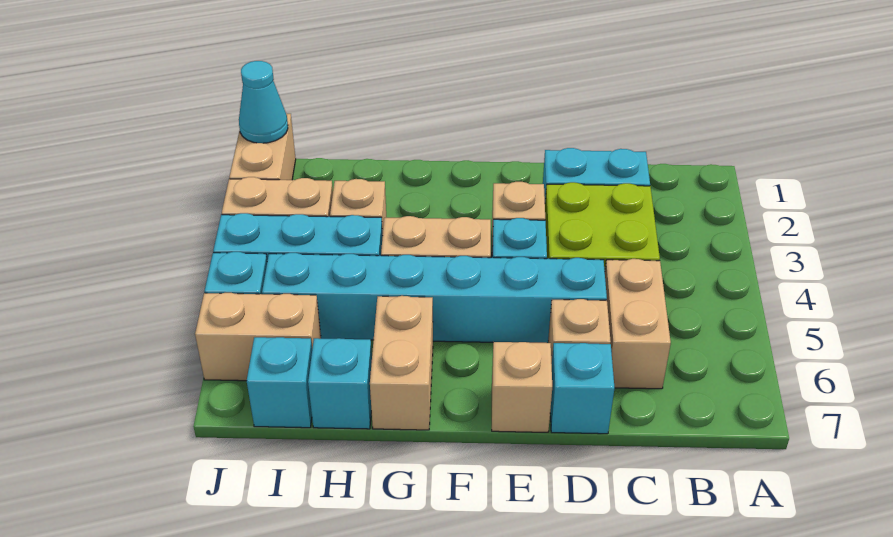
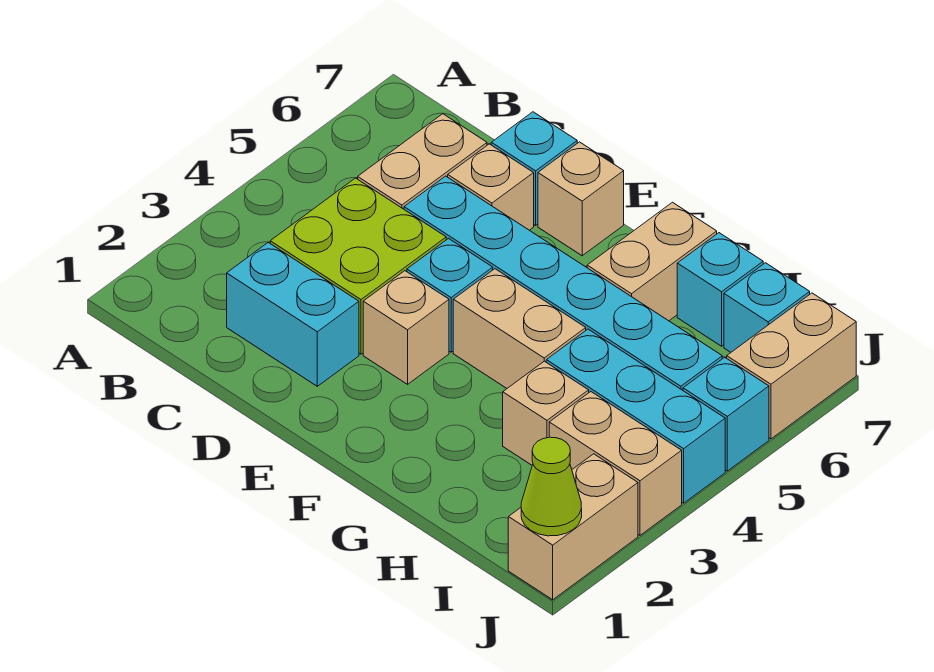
tan brick I6:J6 level 1 -> tan brick J6:J7 level 1
cyan cone J1 level 2 -> lime cone J1 level 2

